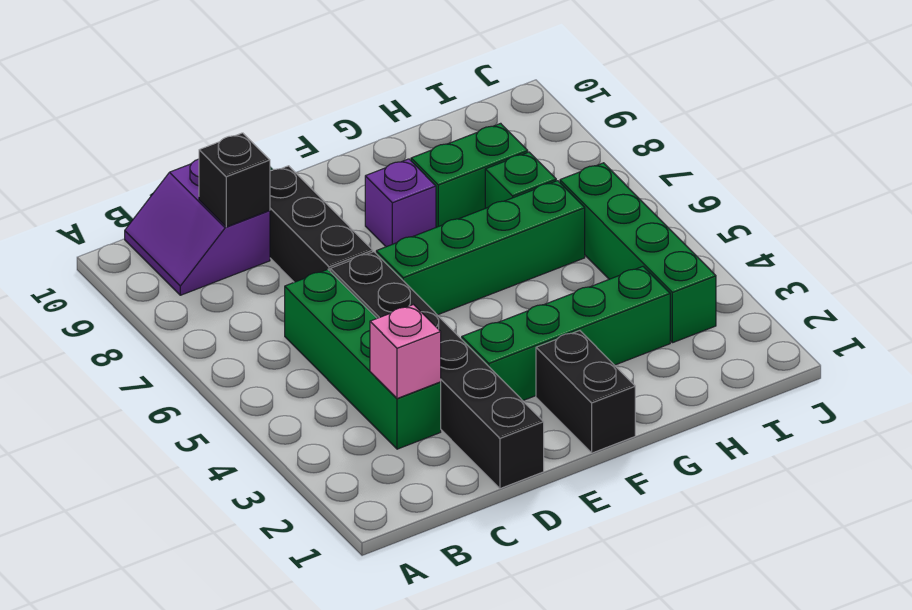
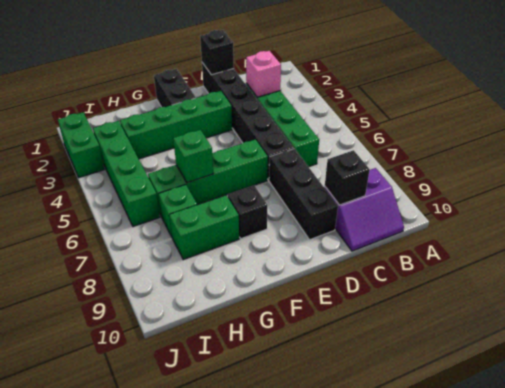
purple slope B9:C10 level 1 top C -> purple slope B9:C10 level 1 top 9
none -> black brick D1 level 2
purple brick F8 level 1 -> black brick F8 level 1
none -> green brick G6 level 2
none -> green brick J2:J3 level 1

